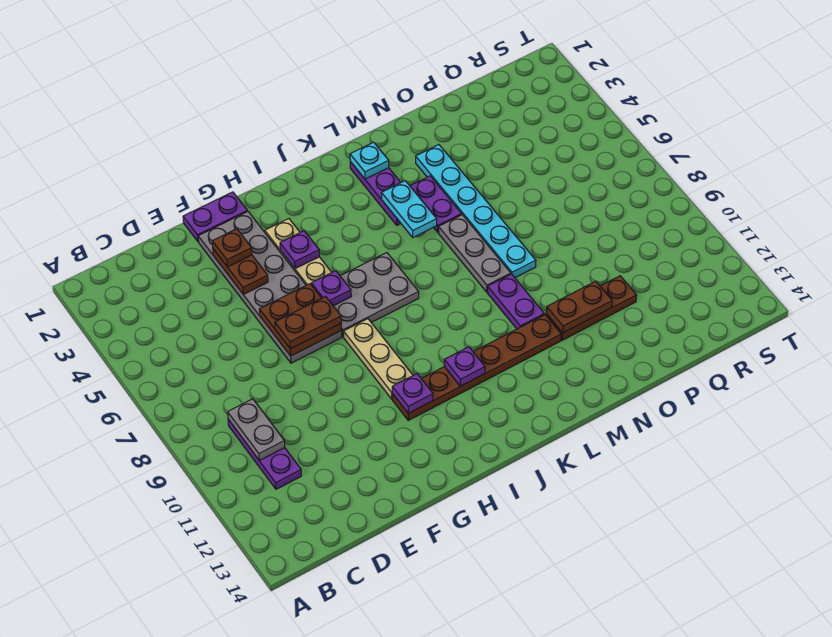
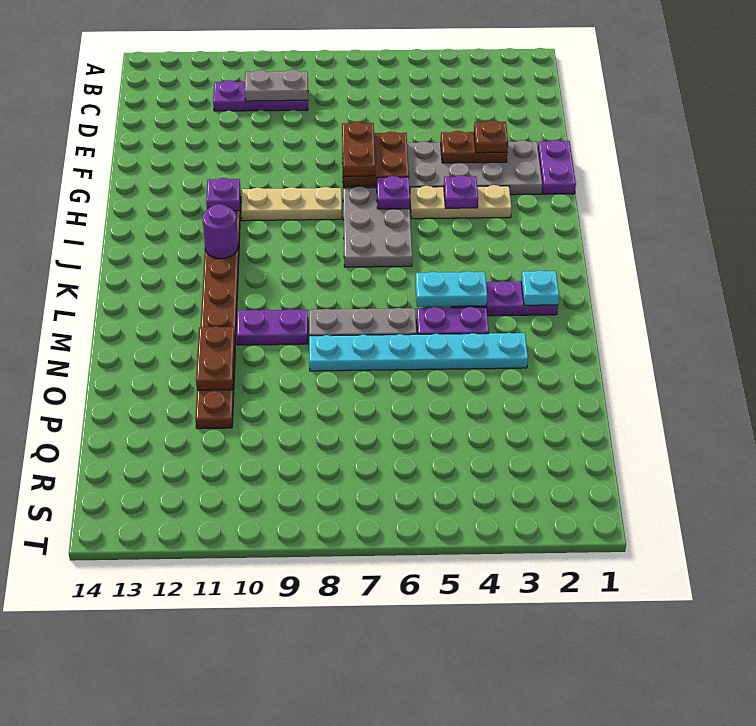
purple plate J11 level 2 -> purple round brick J11 level 2

